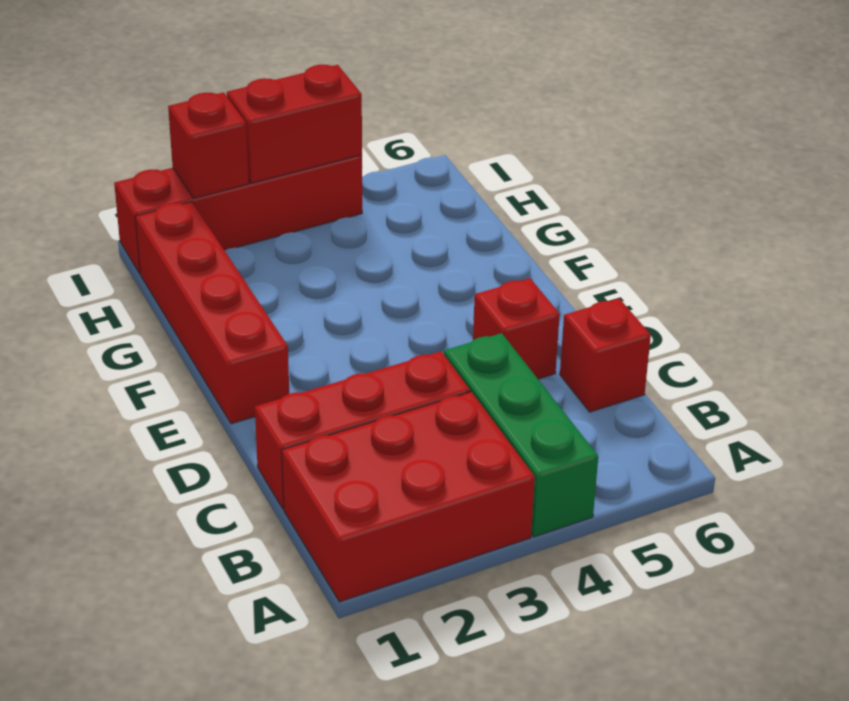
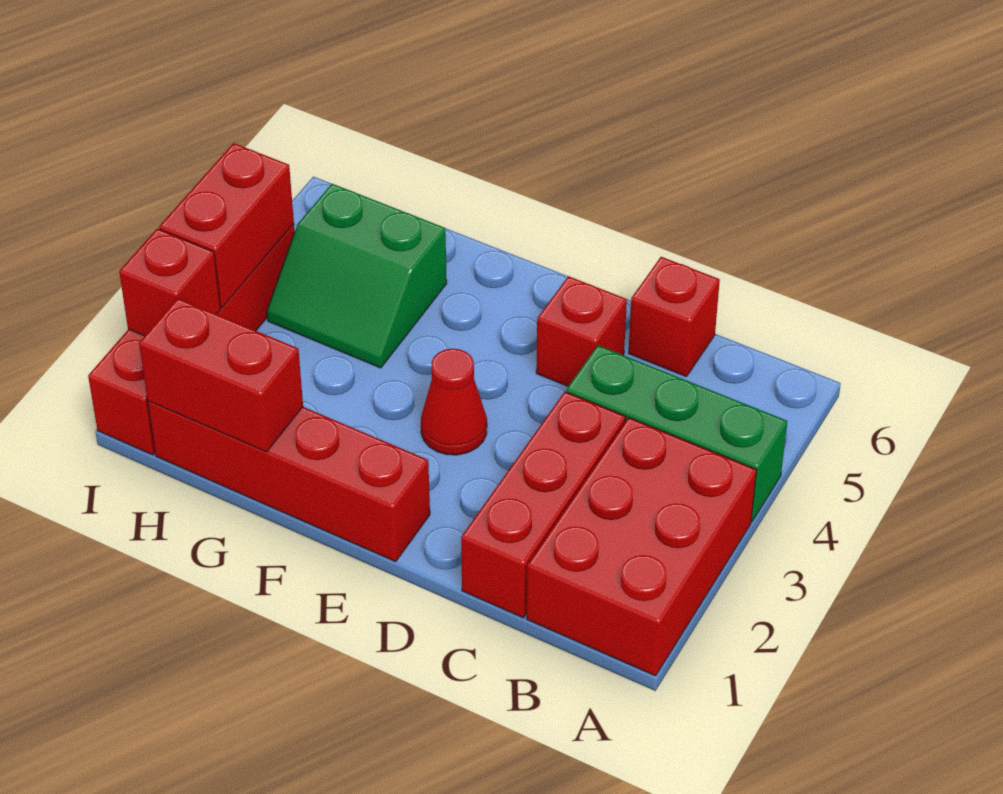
none -> red cone E3 level 1
none -> red brick G1:H1 level 2
none -> green slope G4:H5 level 1 top 5

